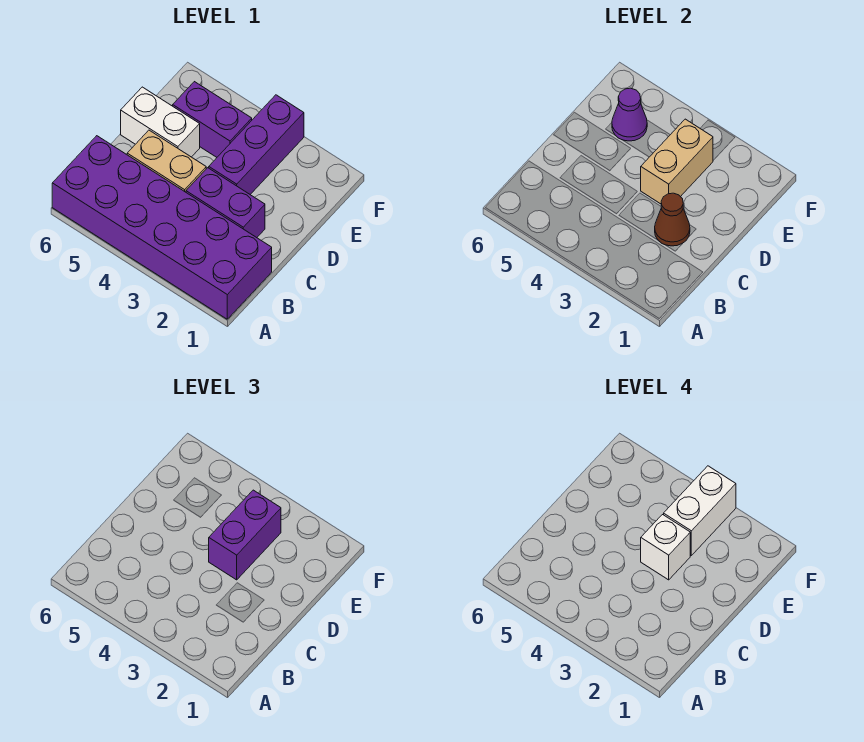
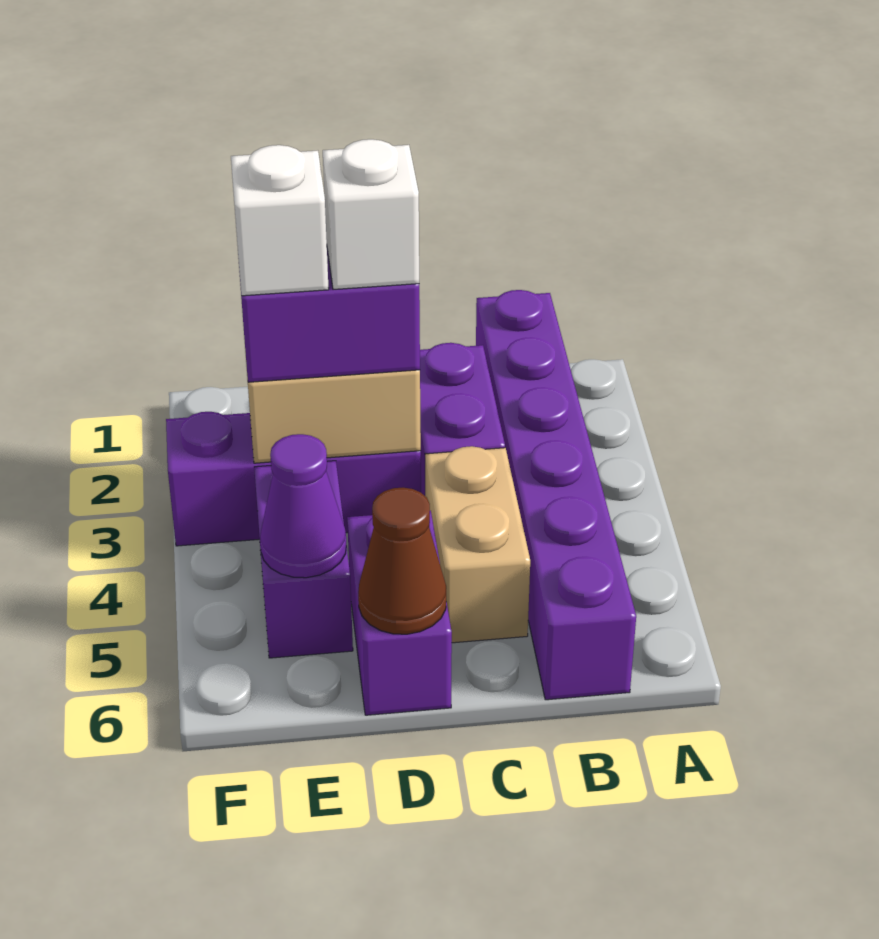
purple brick A1:B6 level 1 -> purple brick B1:B6 level 1
brown cone C2 level 2 -> brown cone D6 level 2
white brick D5:D6 level 1 -> purple brick D5:D6 level 1
white brick E3:F3 level 4 -> white brick E3 level 4

